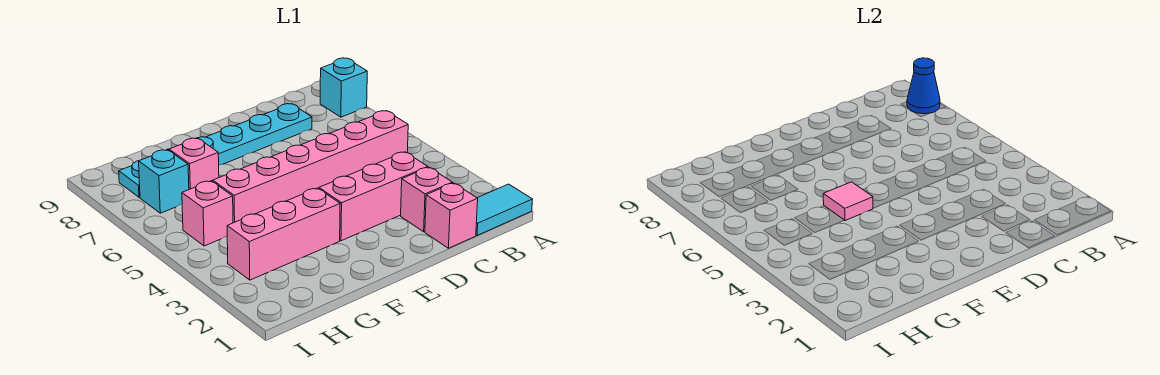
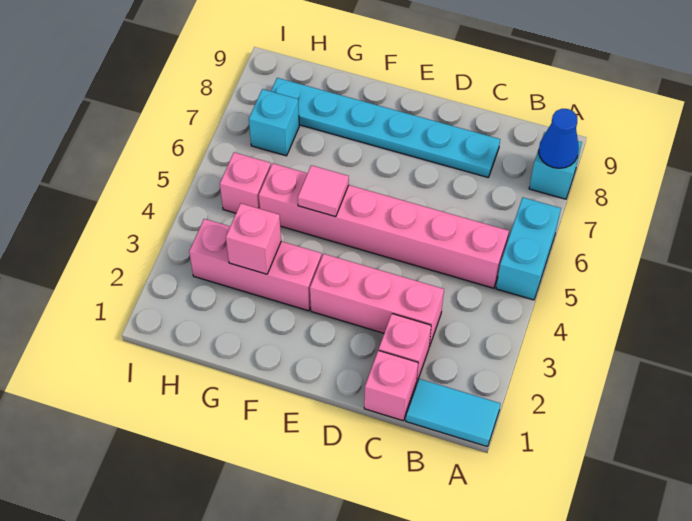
none -> cyan brick A5:A6 level 1
pink brick G7 level 1 -> pink brick G3 level 2

